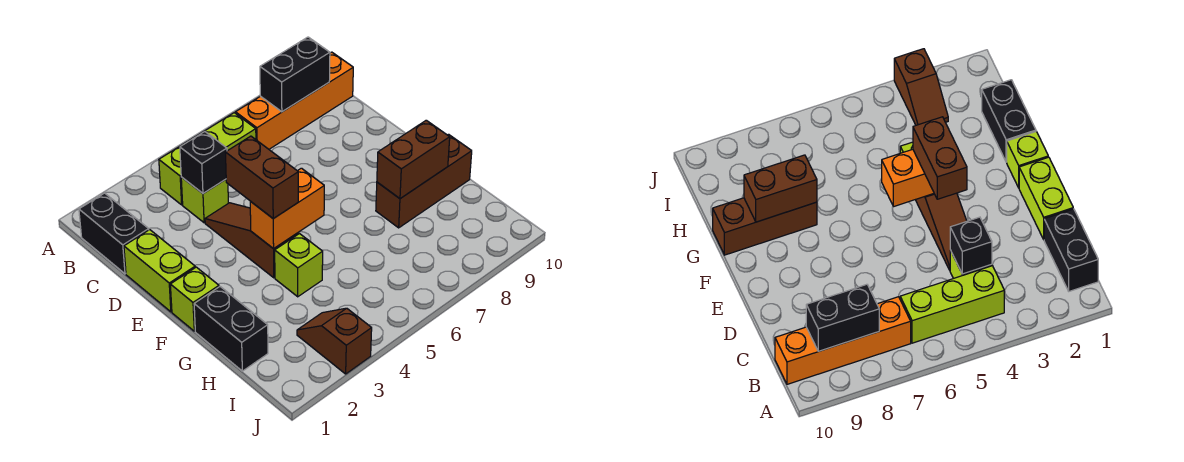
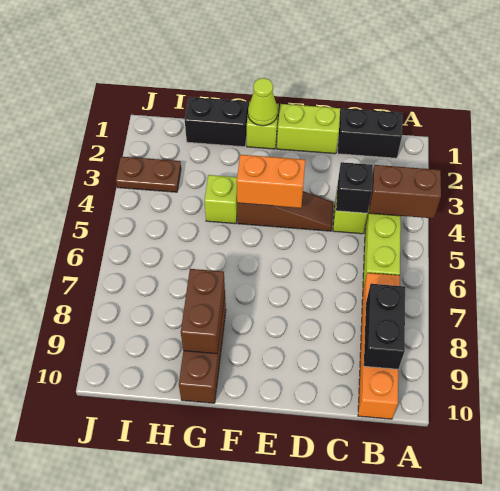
brown brick E4:F4 level 3 -> brown brick A4:B4 level 2
none -> lime cone F1 level 2
orange brick F4:F5 level 2 -> orange brick E4:F4 level 2
brown slope I3:J3 level 1 top J -> brown plate I3:J3 level 1

